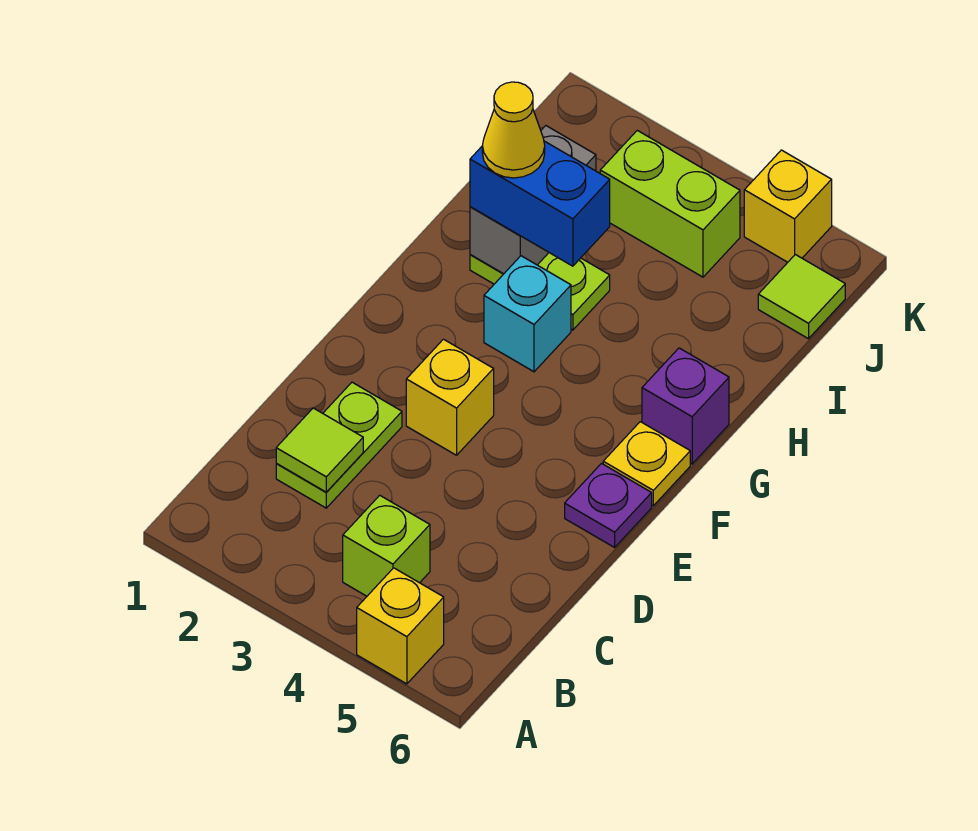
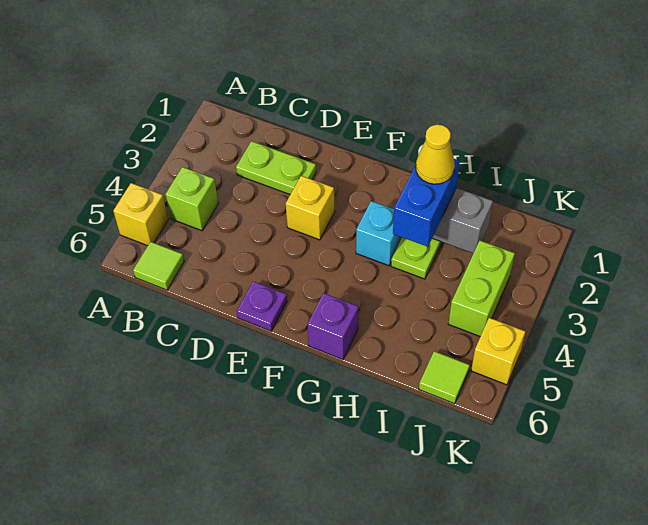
lime tile C2 level 2 -> lime tile B6 level 1
yellow plate F6 level 1 -> none

